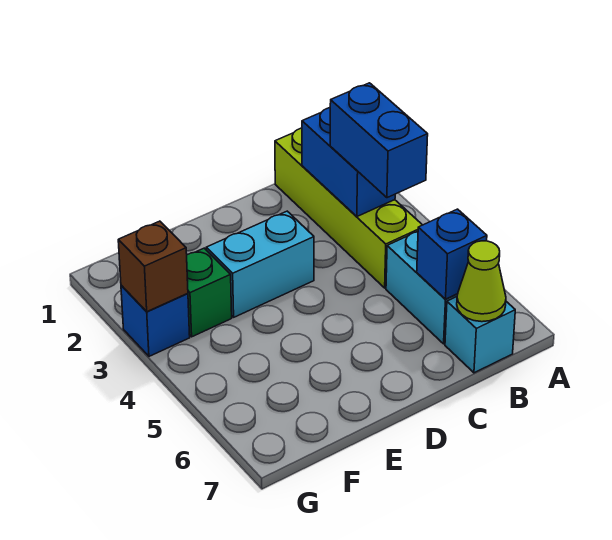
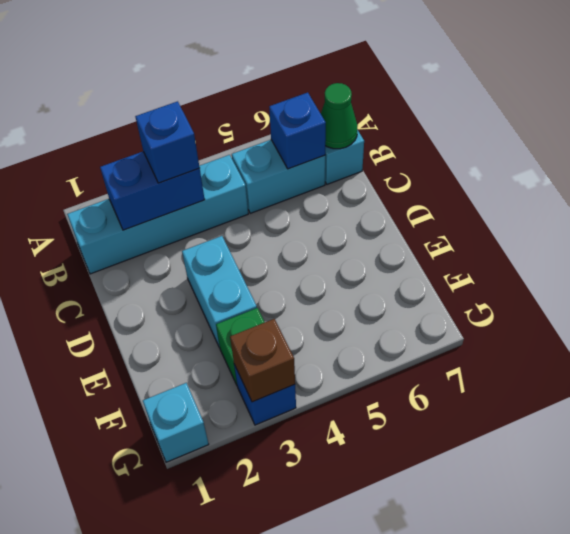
lime brick B1:B4 level 1 -> cyan brick B1:B4 level 1
blue brick B3:B4 level 3 -> blue brick B3 level 3
lime cone B7 level 2 -> green cone B7 level 2
none -> cyan brick G1 level 1

